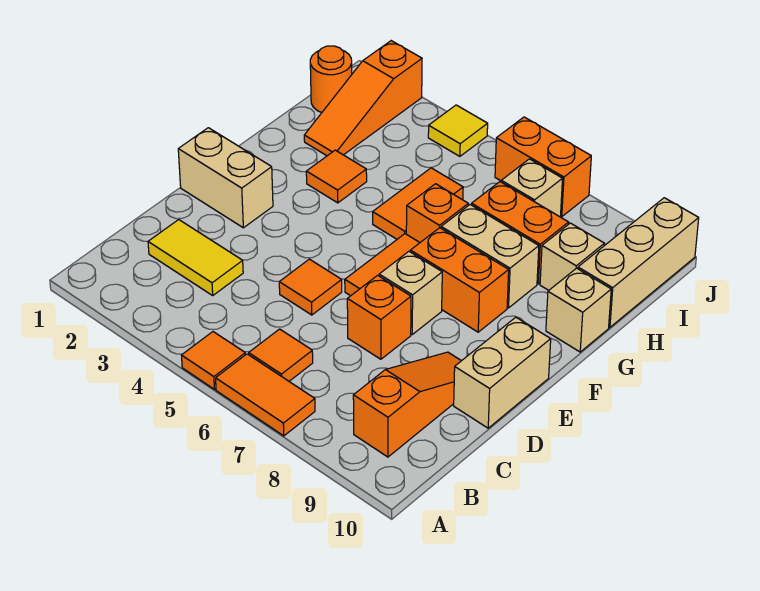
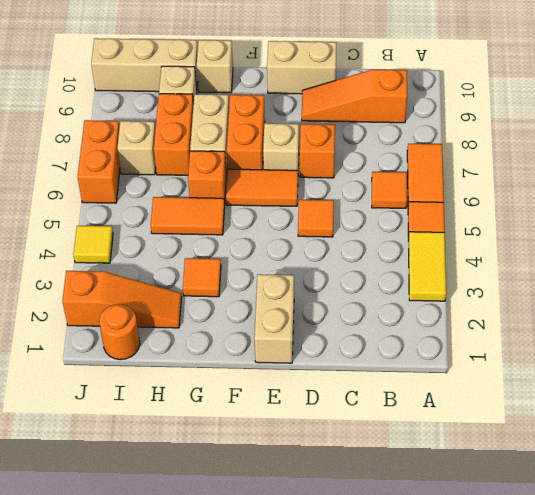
yellow tile C2:C3 level 1 -> yellow tile A3:A4 level 1

